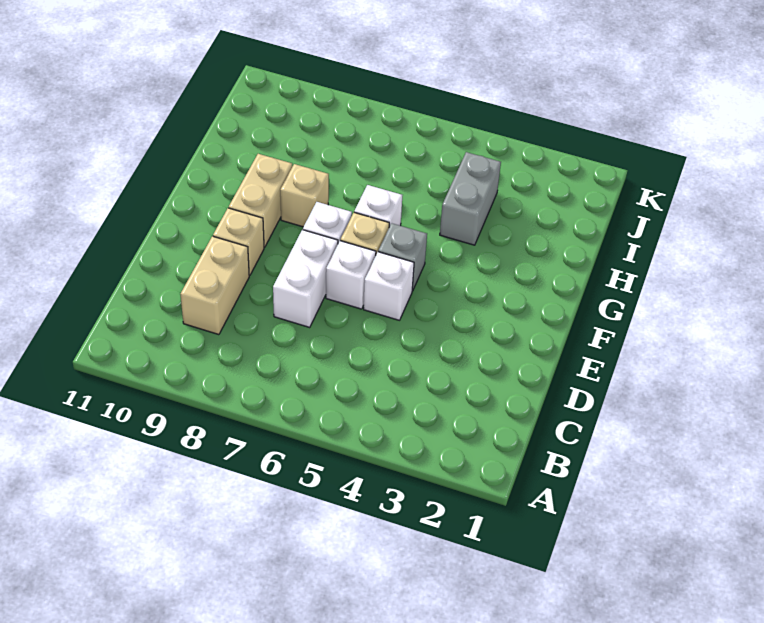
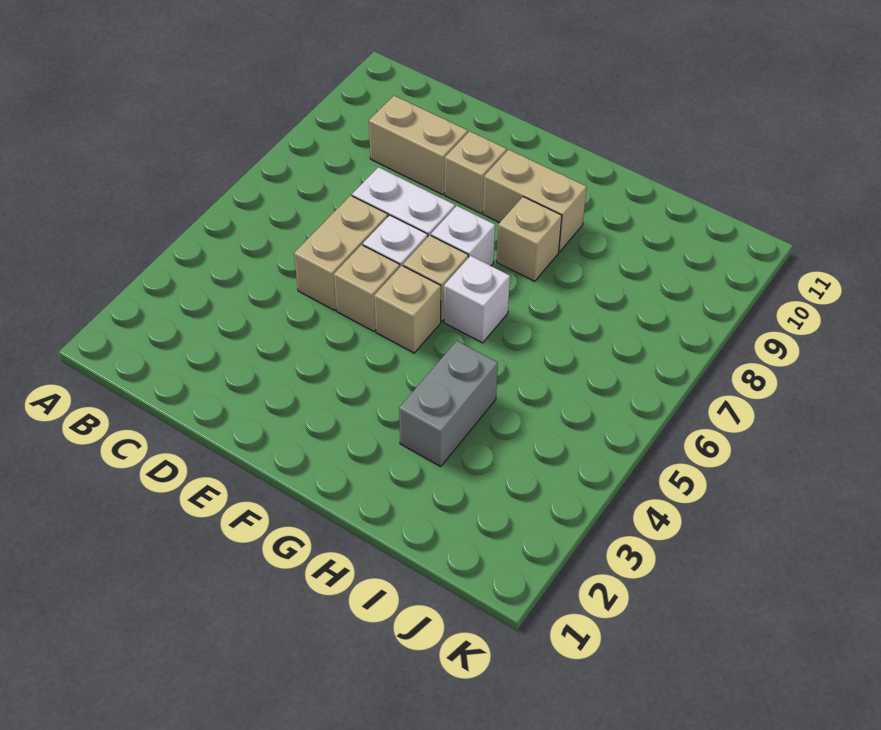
none -> tan brick D5:D6 level 1
white brick E5 level 1 -> tan brick E5 level 1
grey brick F5 level 1 -> tan brick F5 level 1
grey brick H4:I4 level 1 -> grey brick H3:H4 level 1

